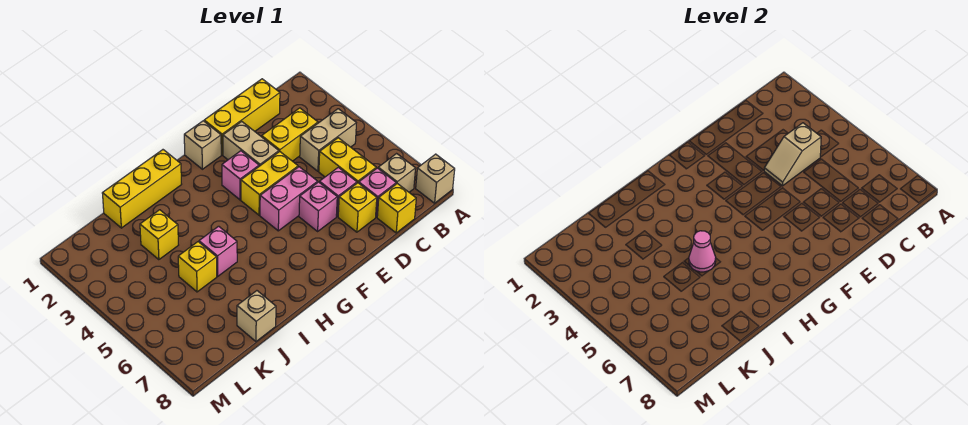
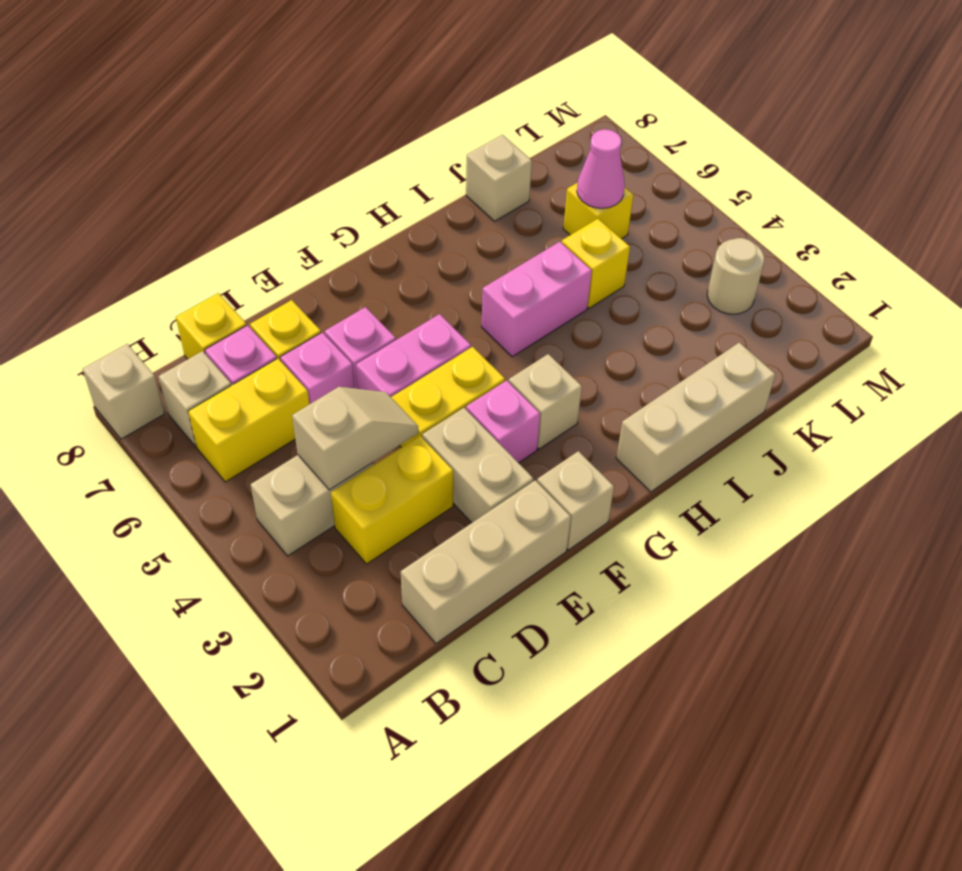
yellow brick C1:E1 level 1 -> tan brick C1:E1 level 1
yellow brick C5:C6 level 1 -> yellow brick B6:C6 level 1
none -> tan brick G3 level 1
yellow brick H1:J1 level 1 -> tan brick H1:J1 level 1
pink brick I5 level 1 -> pink brick H5:I5 level 1
pink cone I5 level 2 -> pink cone K6 level 2
yellow brick J3 level 1 -> yellow brick K6 level 1
none -> tan round brick L3 level 1

